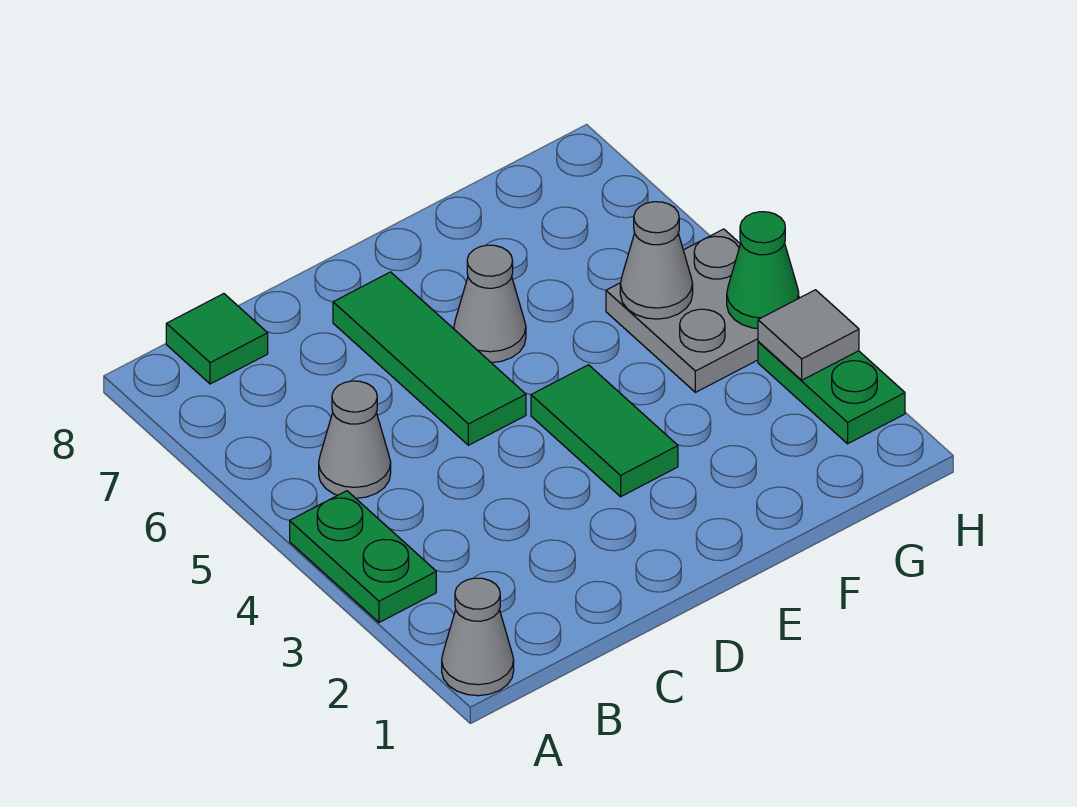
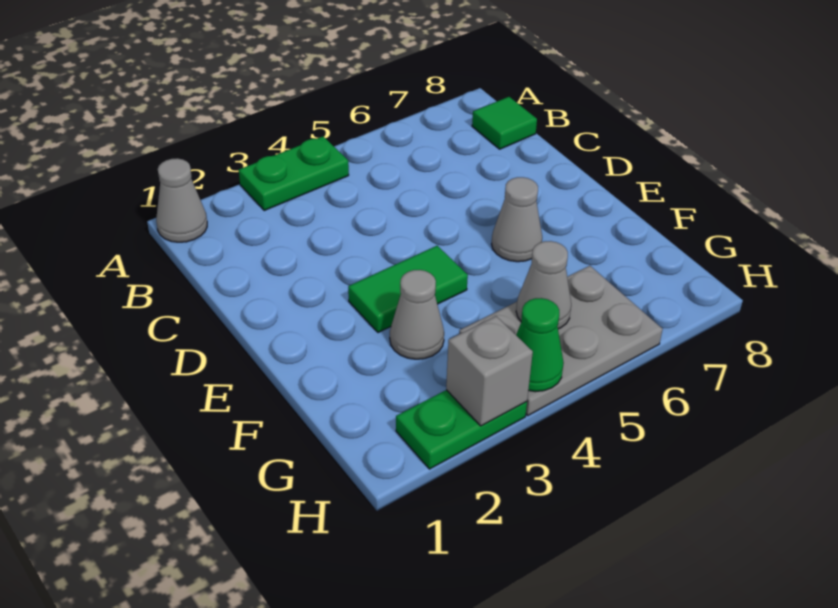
grey cone B5 level 1 -> grey cone F3 level 1
green tile D5:D7 level 1 -> none
grey plate G4:H5 level 1 -> grey plate G4:H6 level 1
grey tile H3 level 2 -> grey brick H3 level 2

